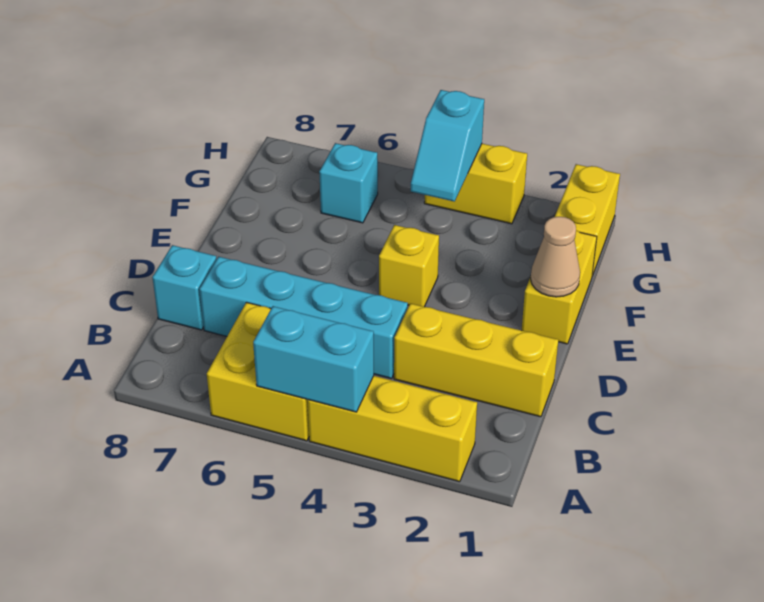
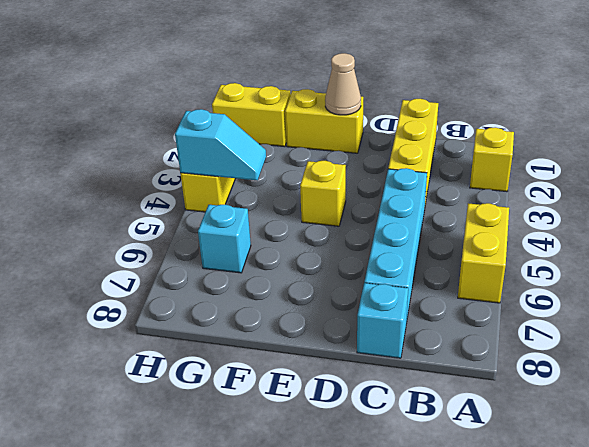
yellow brick A2:A4 level 1 -> yellow brick A2 level 1
cyan brick A4:A5 level 2 -> none
yellow brick A5:B6 level 1 -> yellow brick A5:A6 level 1

